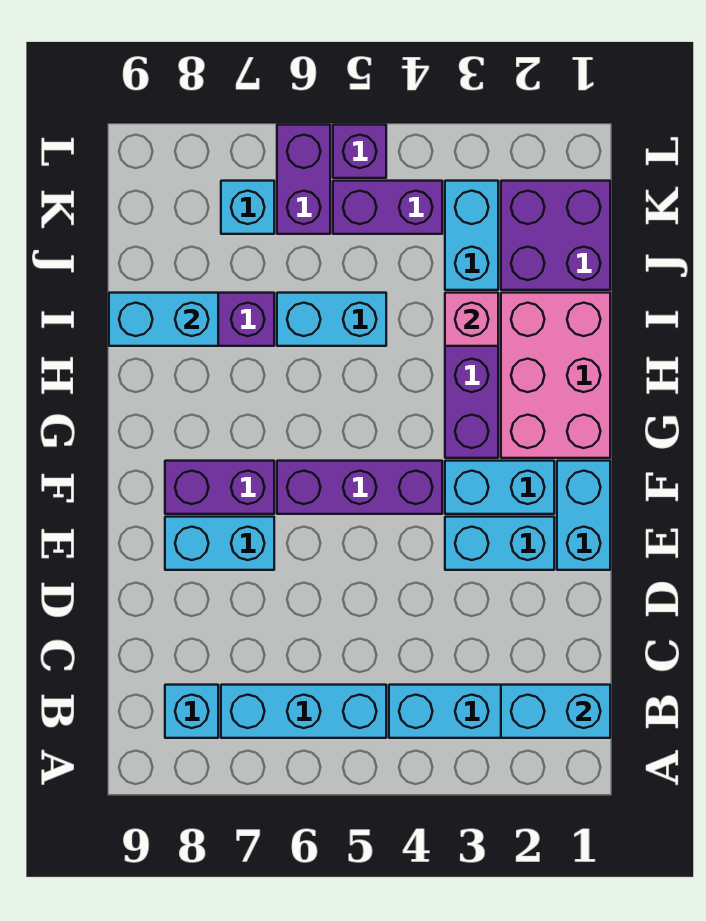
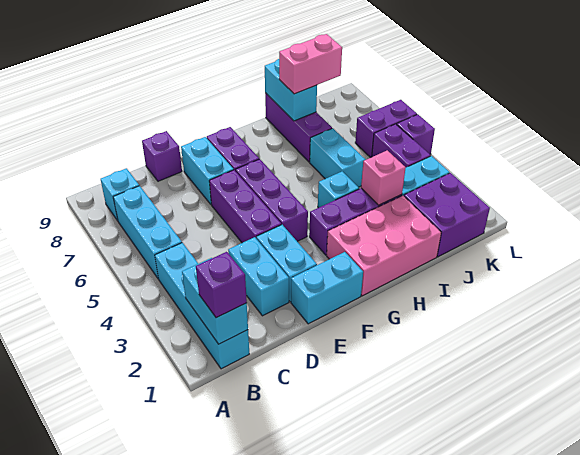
none -> purple brick B1 level 3
none -> purple brick D9 level 1
none -> purple brick E4:E6 level 1
cyan brick F2:F3 level 1 -> cyan brick D2:D3 level 1
none -> pink brick I8:J8 level 3
cyan brick K7 level 1 -> cyan brick H4 level 1

